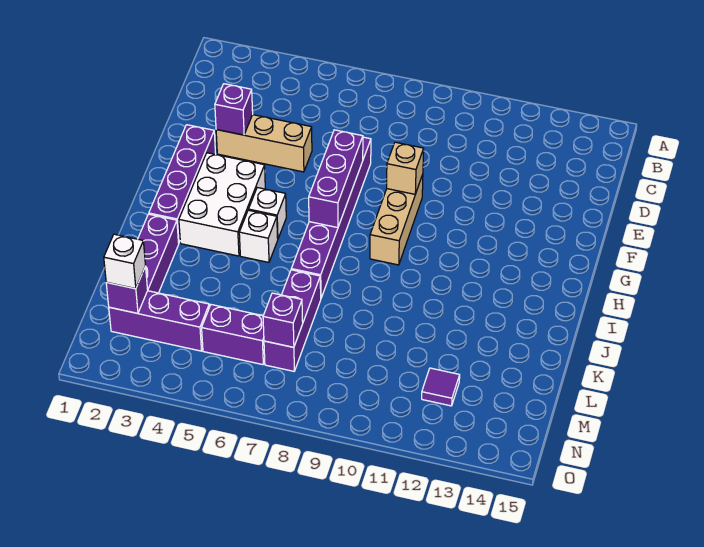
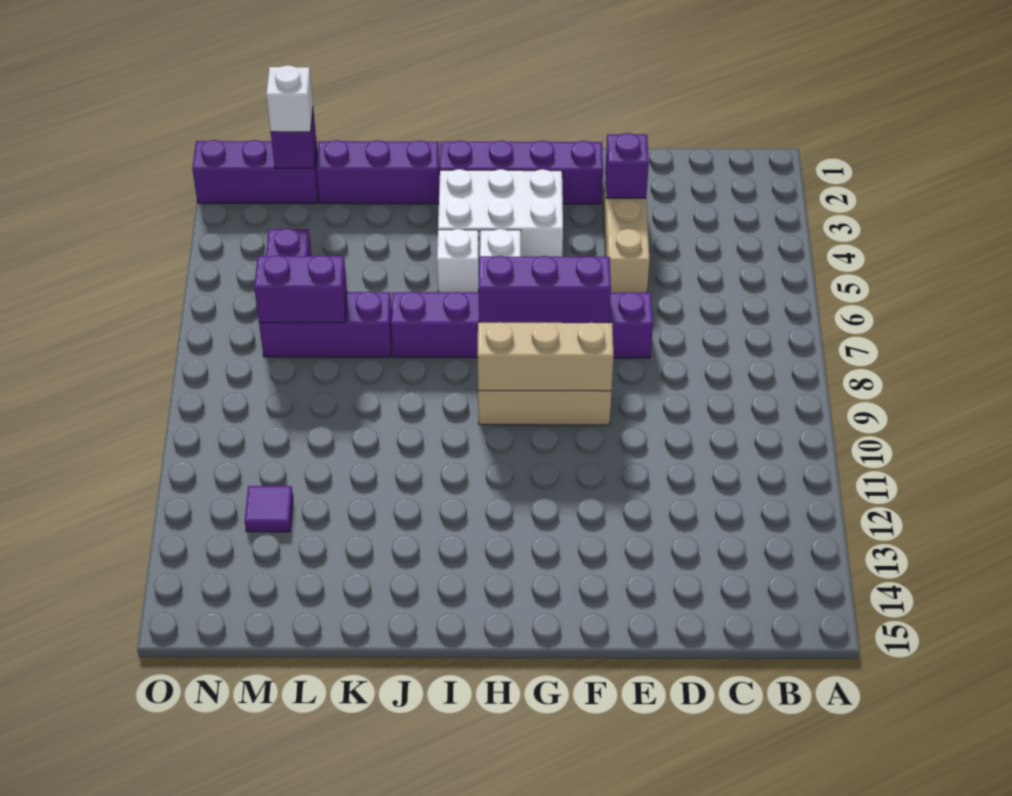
tan brick F9 level 2 -> tan brick F9:H9 level 2
purple brick M2:M4 level 1 -> purple brick M2:O2 level 1
purple brick M7 level 2 -> purple brick L7:M7 level 2

